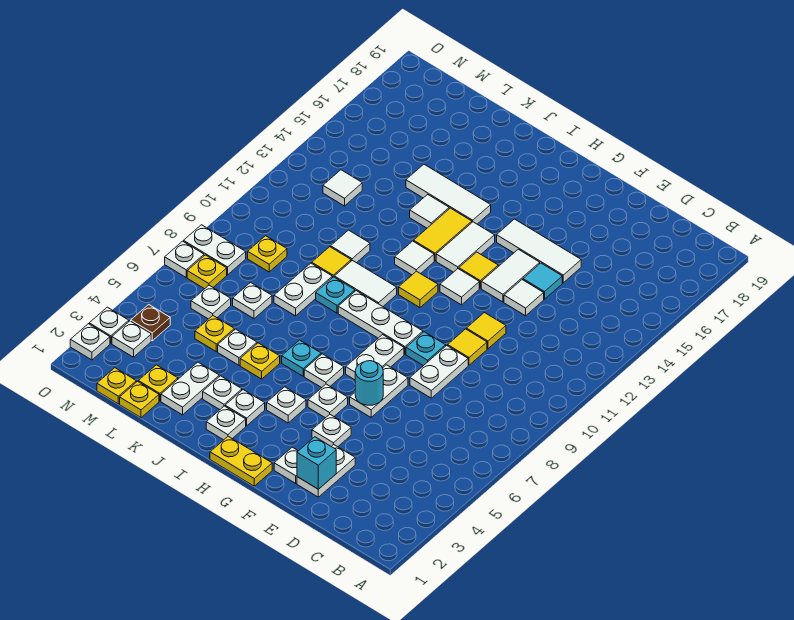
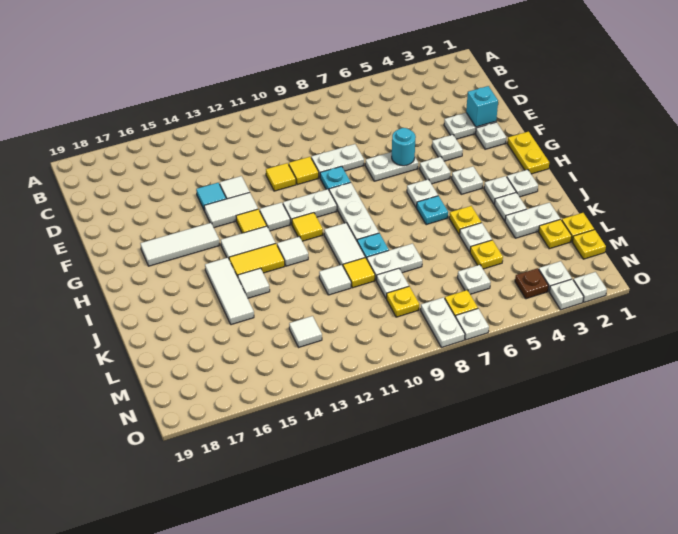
white tile E15:G15 level 1 -> white tile G15:G17 level 1
white plate G7:G8 level 1 -> white plate G10:G11 level 1
white plate L7 level 1 -> white plate L9 level 1

